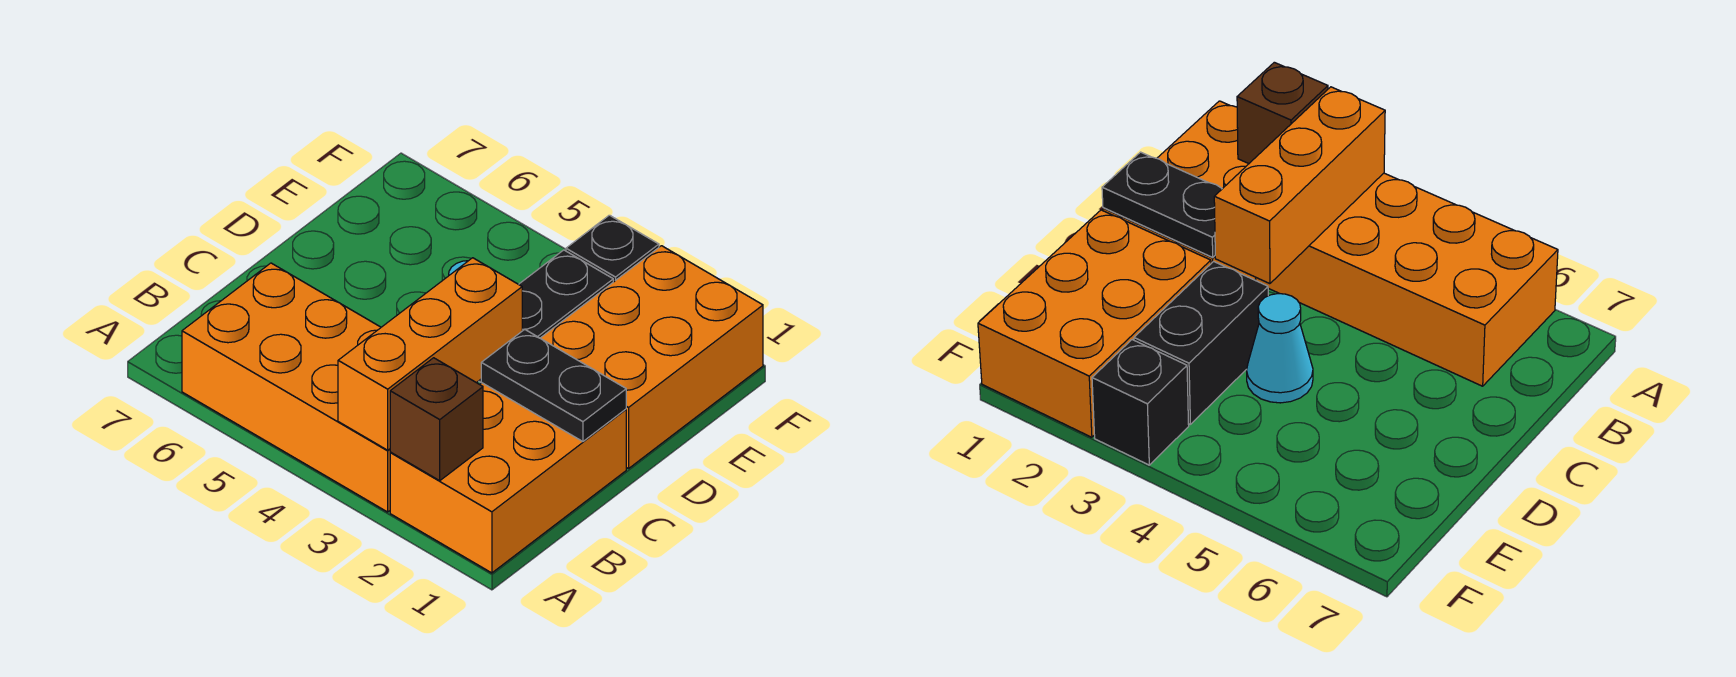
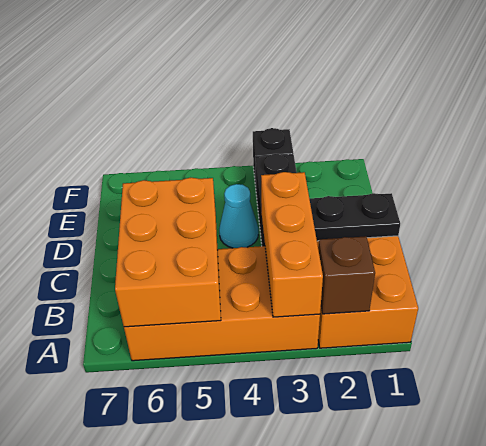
orange brick D1:F2 level 1 -> orange brick A5:C6 level 2

